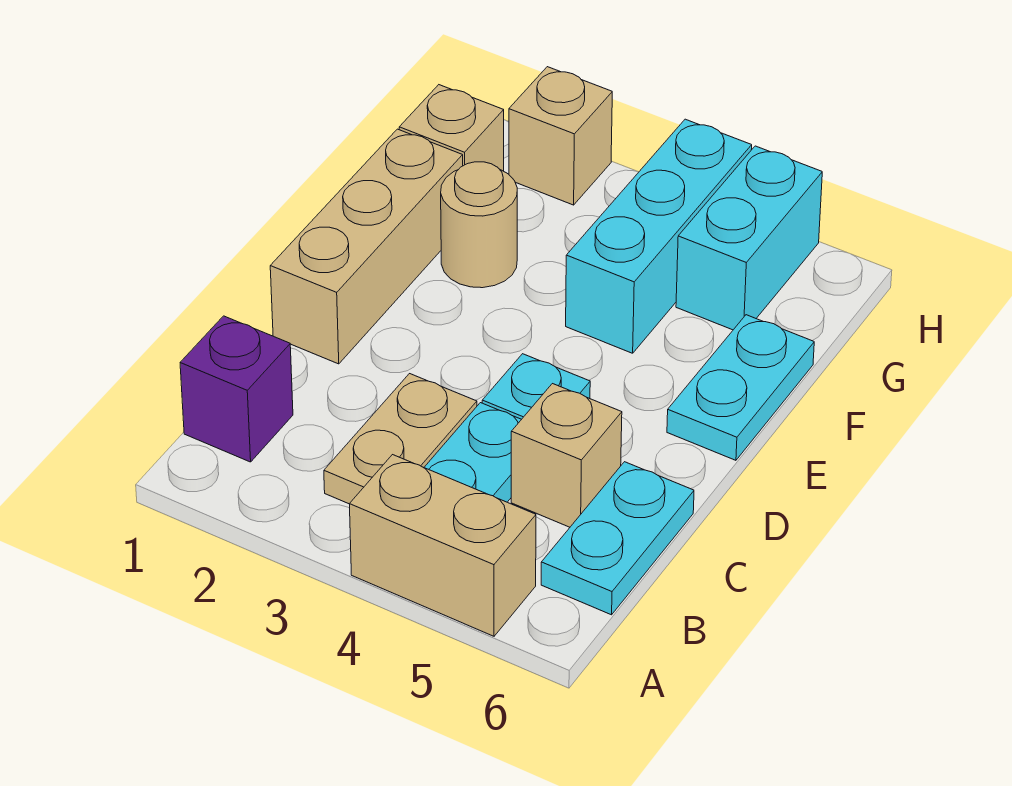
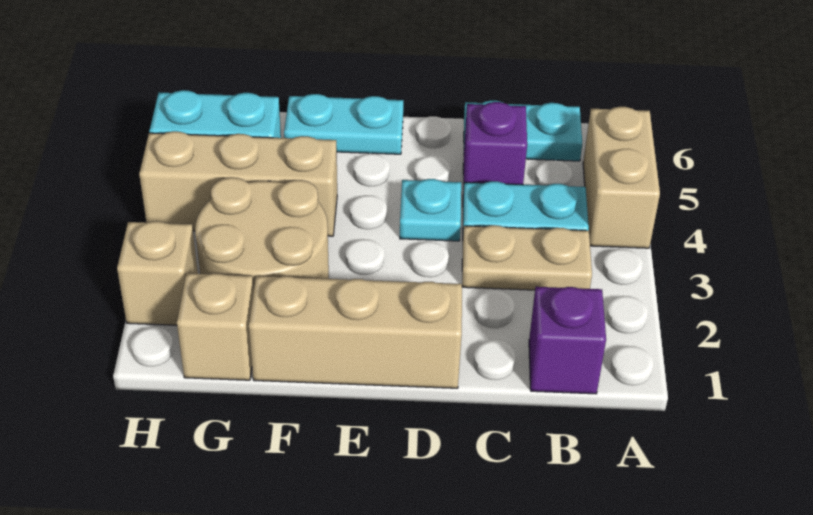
tan brick C5 level 1 -> purple brick C5 level 1
tan round brick F2 level 1 -> tan round brick F2:G3 level 1
cyan brick F4:H4 level 1 -> tan brick F4:H4 level 1

